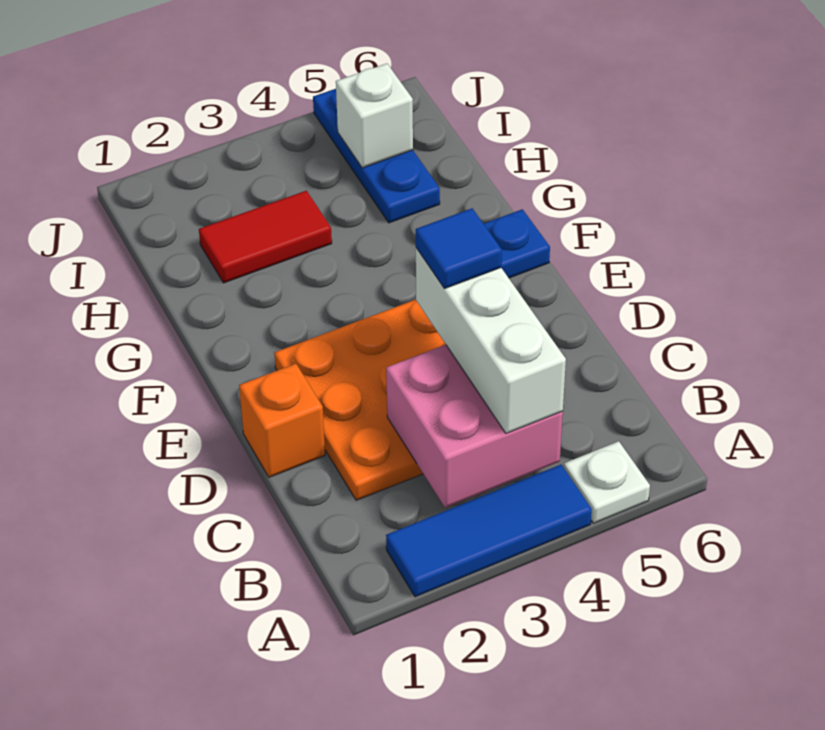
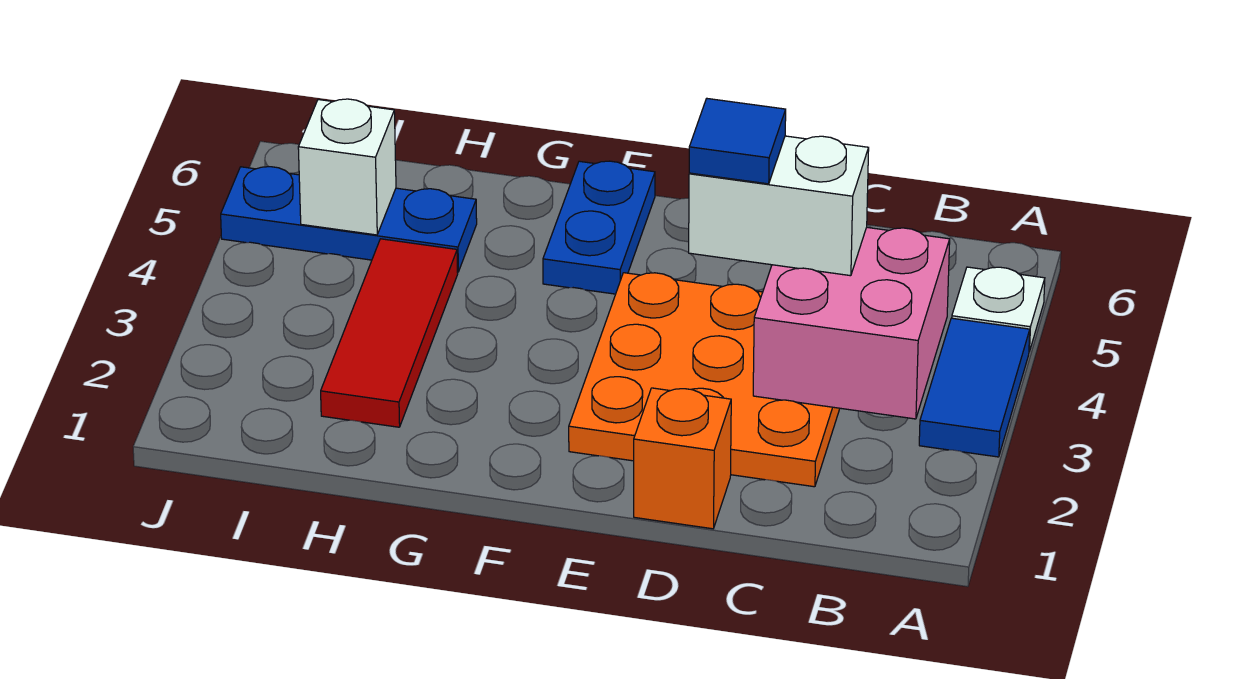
blue tile A2:A4 level 1 -> blue tile A3:A4 level 1
white brick B4:D4 level 3 -> white brick C4:D4 level 3
red tile H2:H3 level 1 -> red tile H2:H4 level 1

